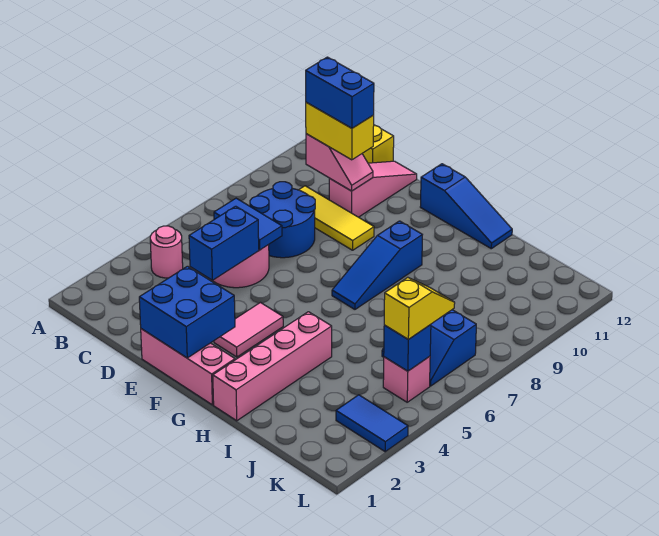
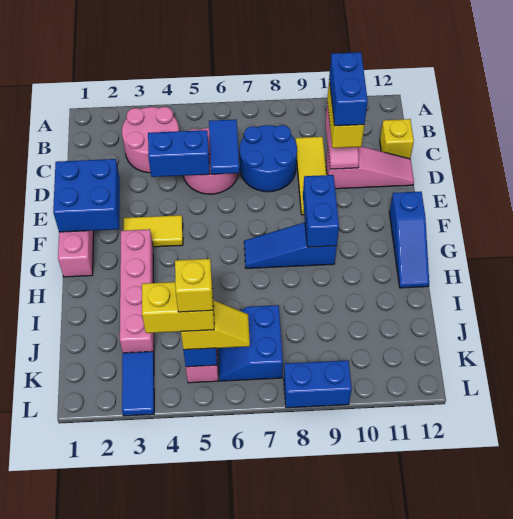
pink round brick B4 level 1 -> pink round brick B3:C4 level 1
pink tile F3:F4 level 1 -> yellow tile F3:F4 level 1
none -> blue brick F9:G9 level 2
pink brick H1:H4 level 1 -> pink brick G3:J3 level 1
none -> yellow brick K4:K5 level 4
none -> yellow brick K5 level 5
none -> blue brick L8:L9 level 1

